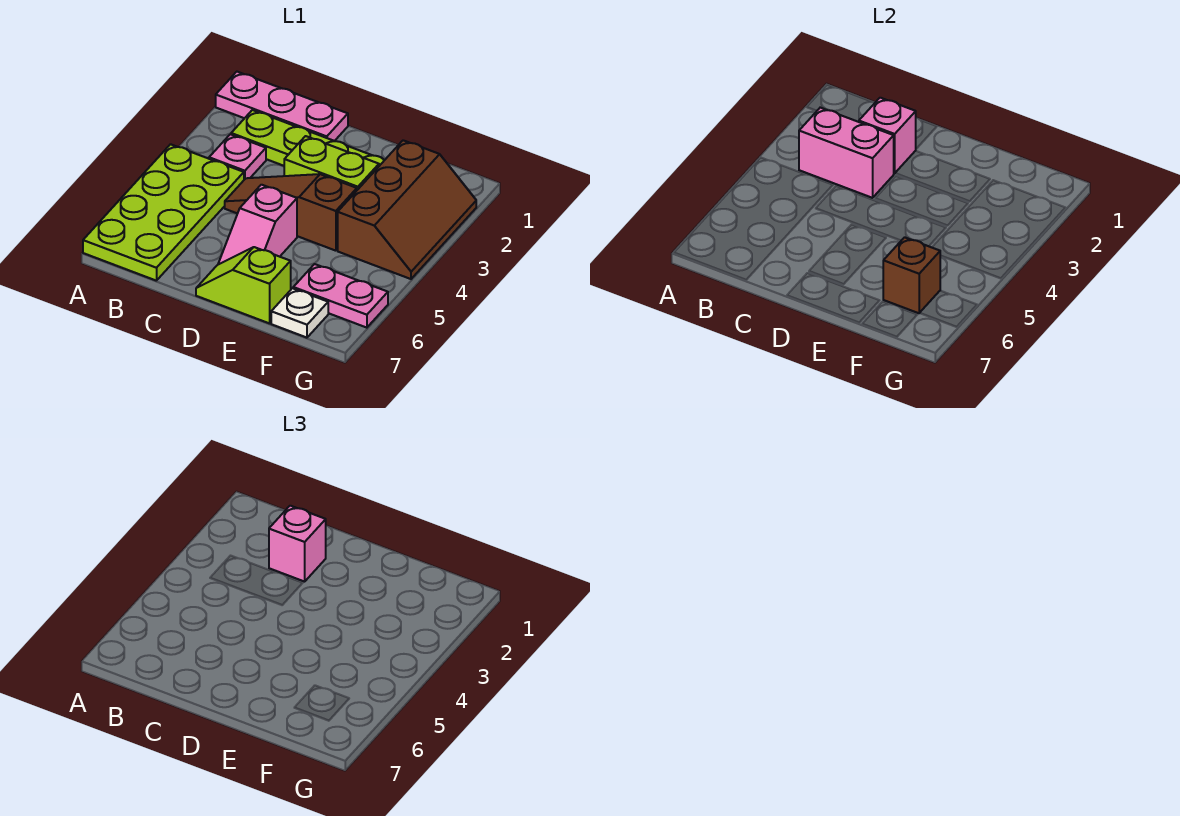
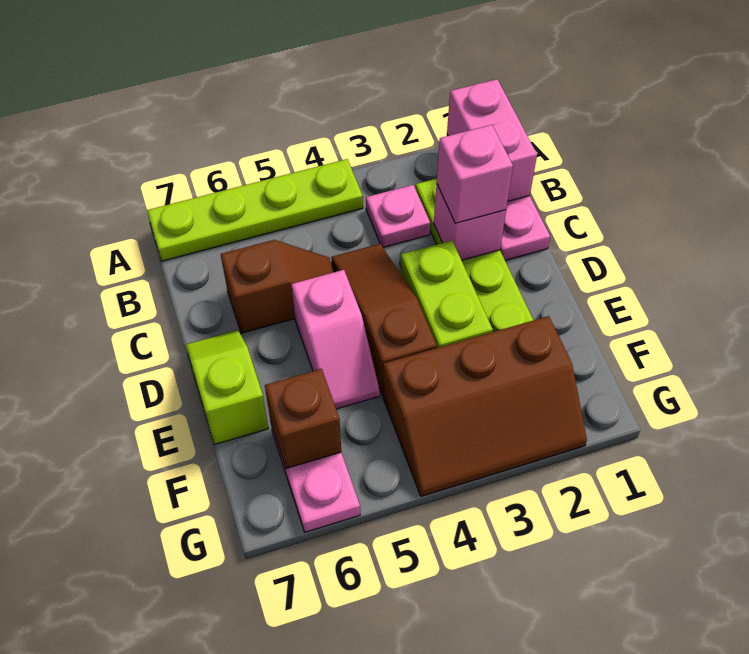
lime plate A4:B7 level 1 -> lime plate A4:A7 level 1
pink brick B3:C3 level 2 -> pink brick A1:B1 level 2
none -> brown slope C5:C6 level 1 top 6
pink slope D5:D6 level 1 top 5 -> pink slope D5:E5 level 1 top D
white plate F7 level 1 -> none

